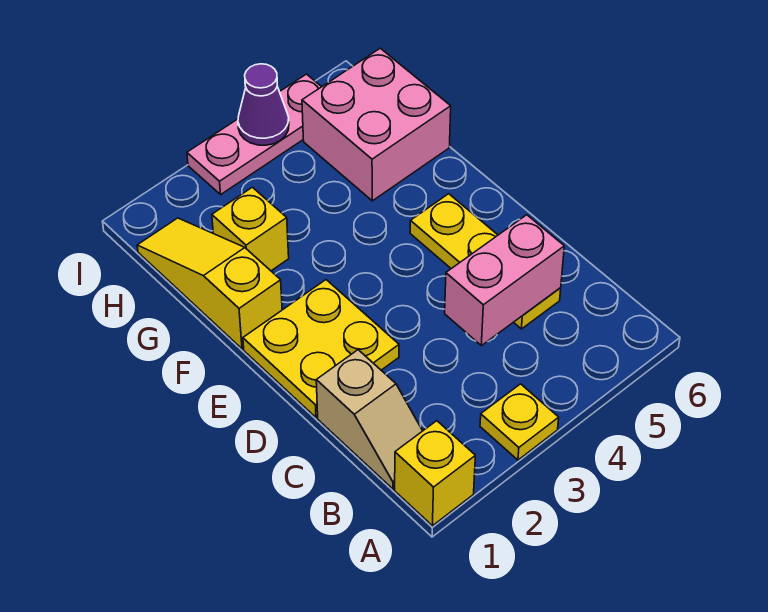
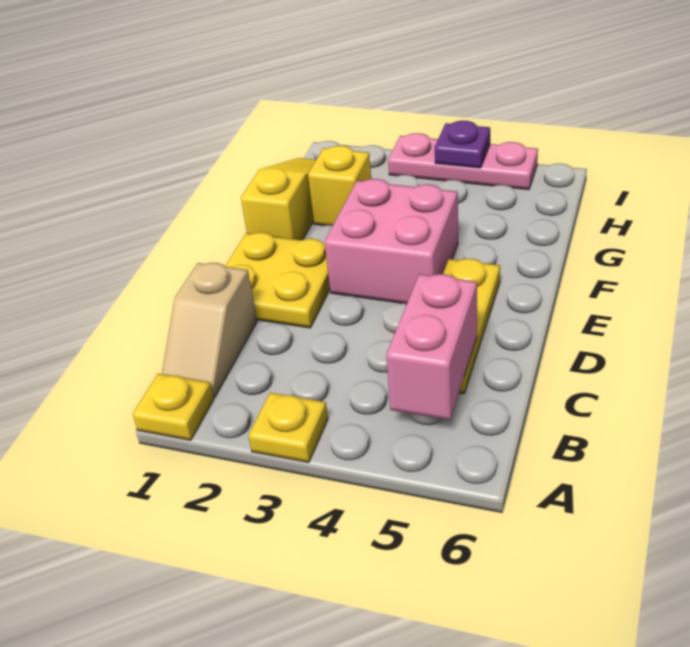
yellow brick A1 level 1 -> yellow plate A1 level 1
pink brick C4:C5 level 2 -> pink brick B5:C5 level 2
pink brick G5:H6 level 1 -> pink brick E3:F4 level 1
purple cone I4 level 2 -> purple plate I4 level 2

